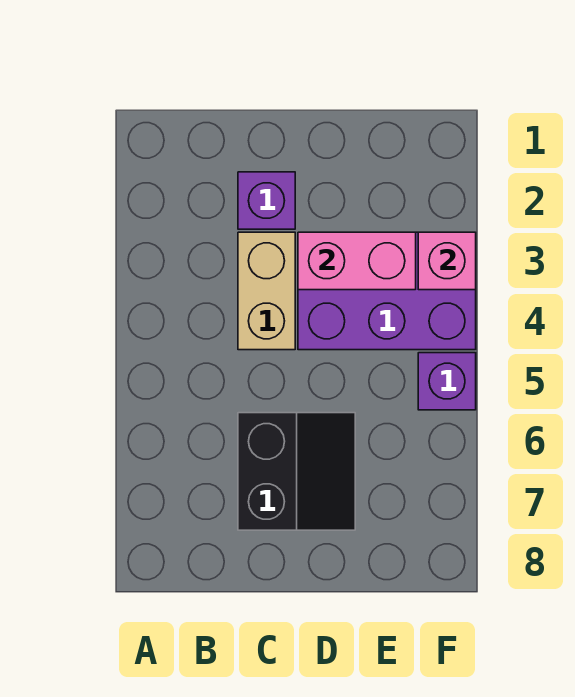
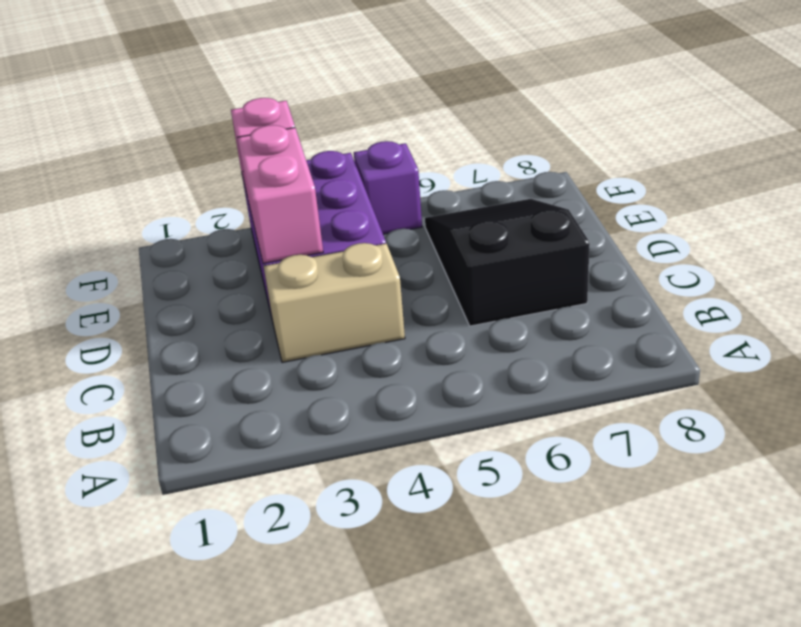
purple brick C2 level 1 -> none
black slope C6:D7 level 1 top C -> black slope C6:E7 level 1 top C

